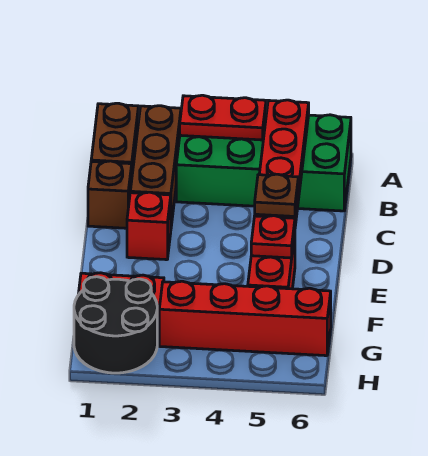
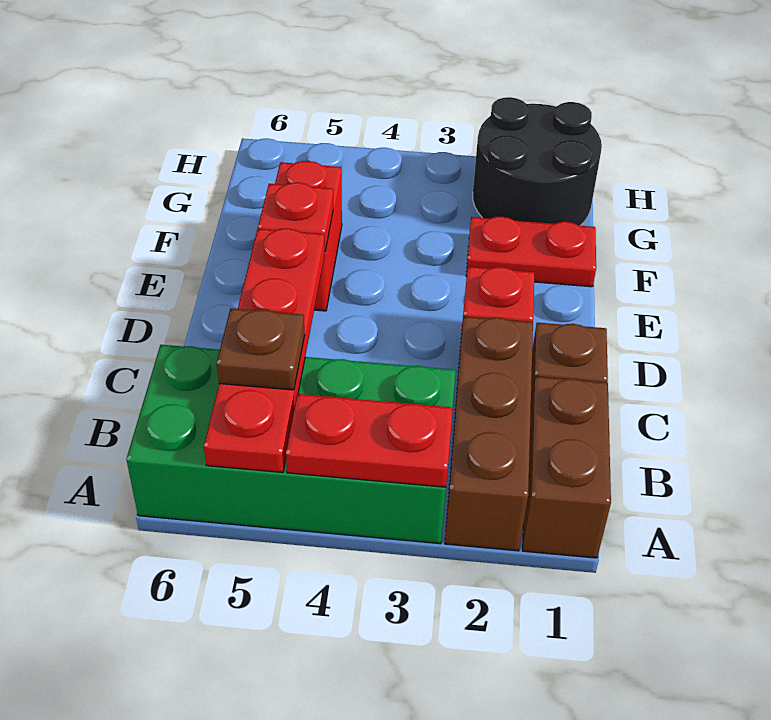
brown plate D5 level 3 -> brown plate B5 level 3
red brick G3:G6 level 1 -> none

